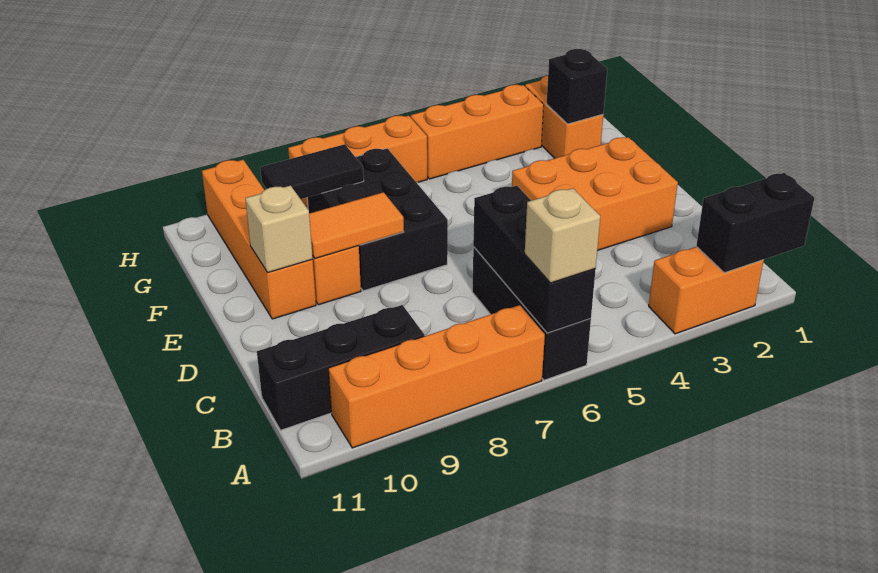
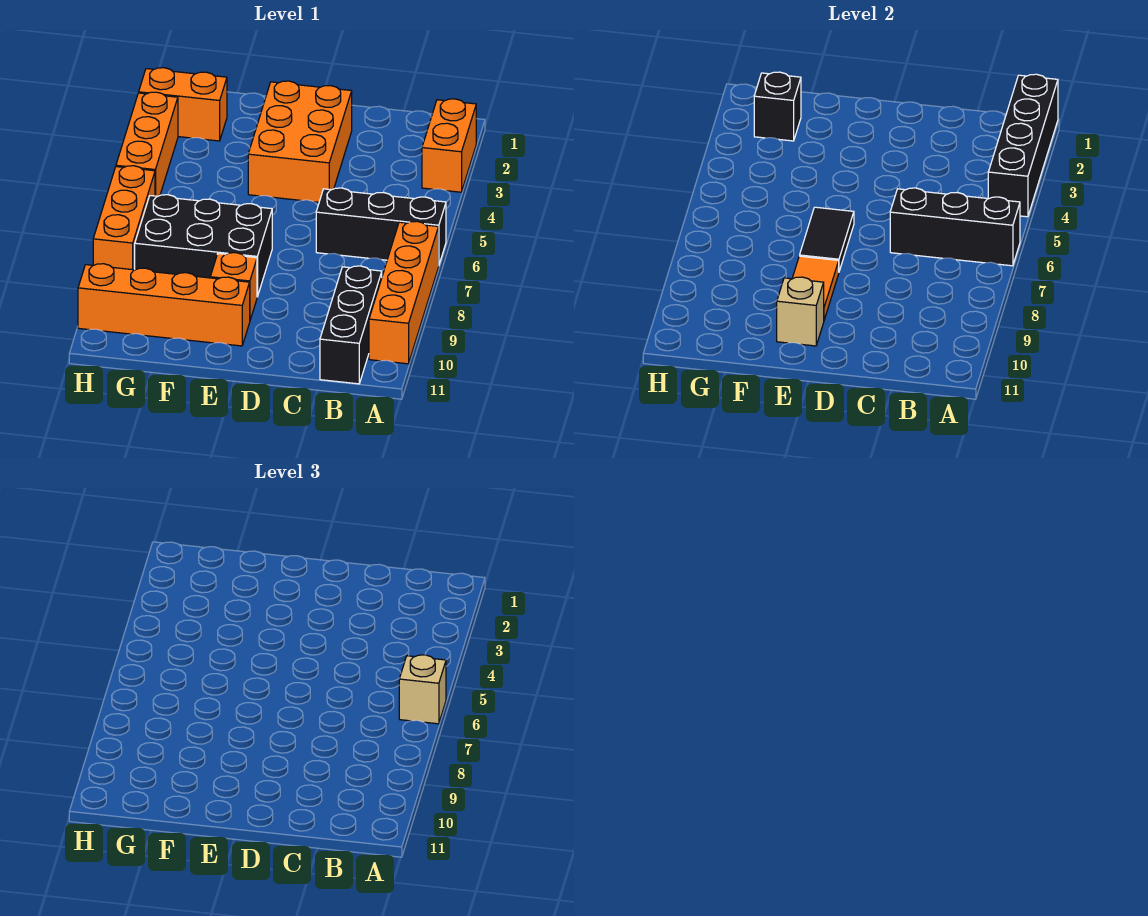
black brick A1:A2 level 2 -> black brick A1:A4 level 2
black tile G8:G9 level 2 -> black tile E6:E7 level 2

